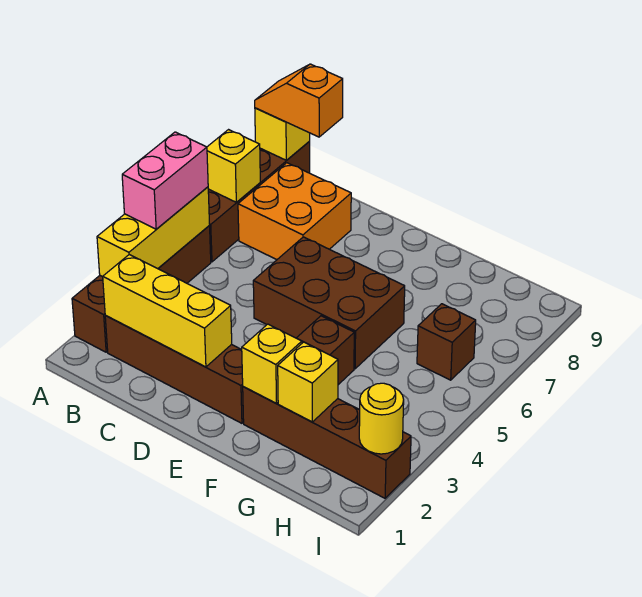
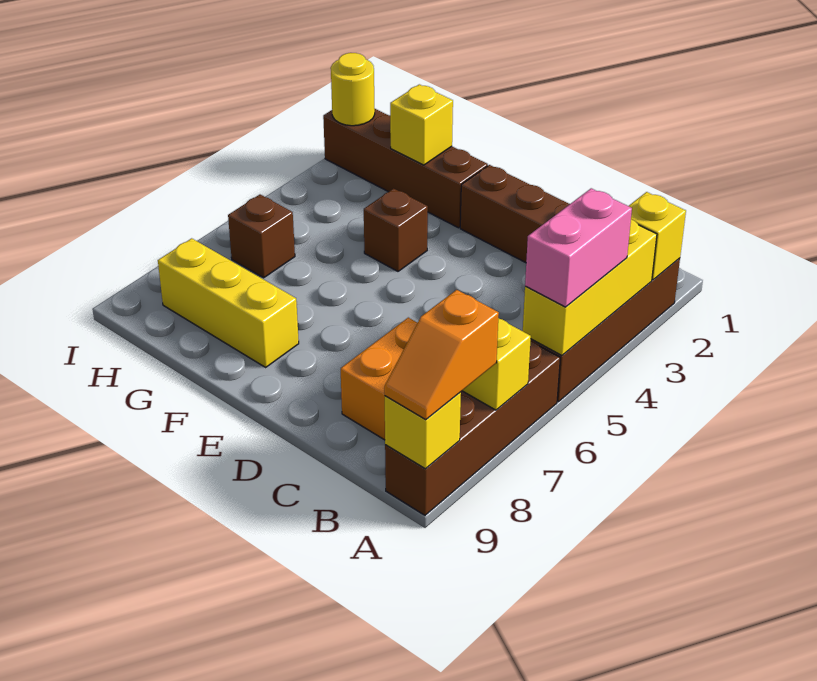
orange slope A9:B9 level 3 top B -> orange slope A8:A9 level 3 top 8
yellow brick B2:D2 level 2 -> yellow brick F8:H8 level 1
brown brick D5:F6 level 1 -> none
yellow brick F2 level 2 -> yellow brick A2 level 2

